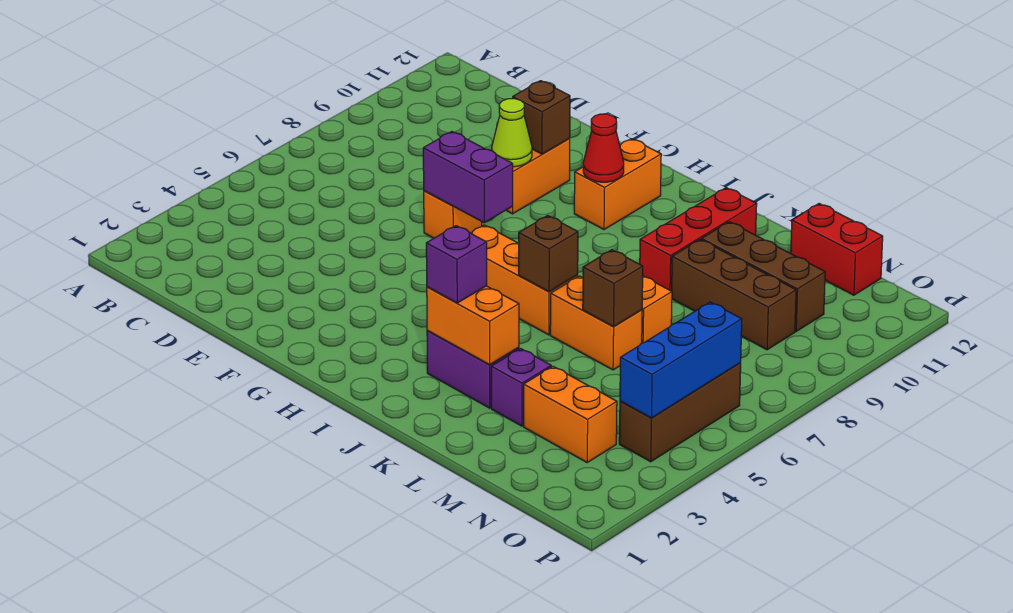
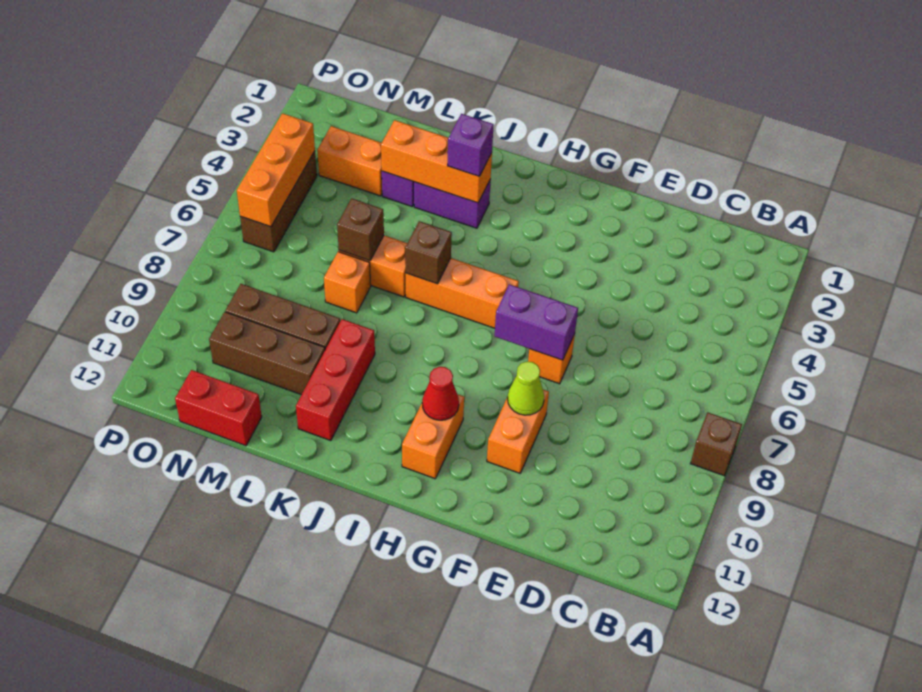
brown brick F10 level 2 -> brown brick A8 level 1
orange brick J3:K3 level 2 -> orange brick J3:L3 level 2
blue brick O4:O6 level 2 -> orange brick O4:O6 level 2

